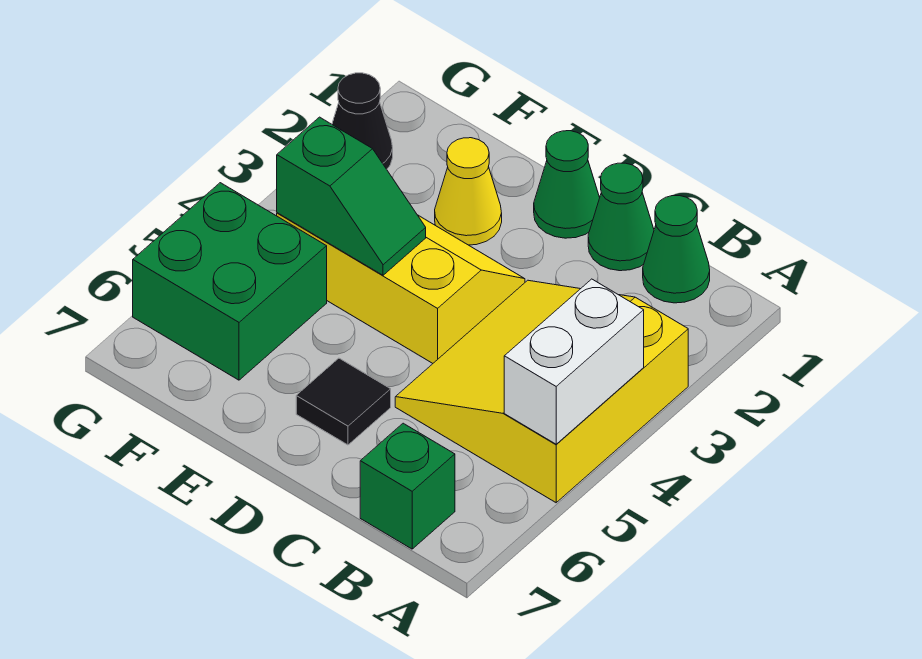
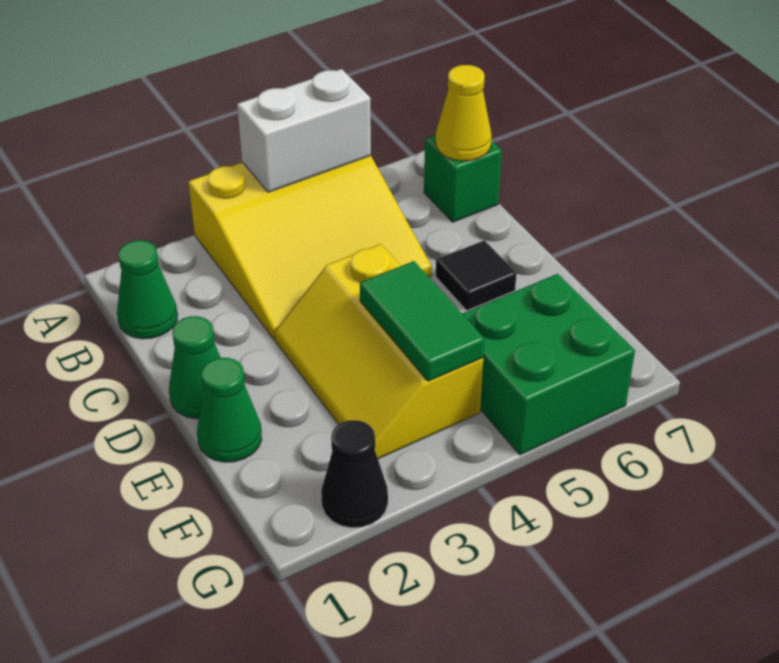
green cone C1 level 1 -> green cone E1 level 1
yellow cone E2 level 1 -> yellow cone B7 level 2
green slope E4:F4 level 2 top F -> green tile E4:F4 level 2

